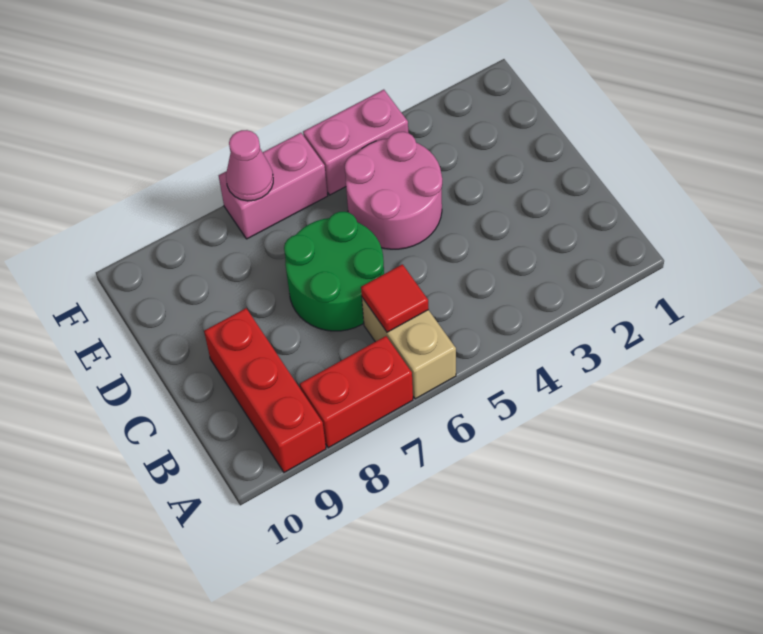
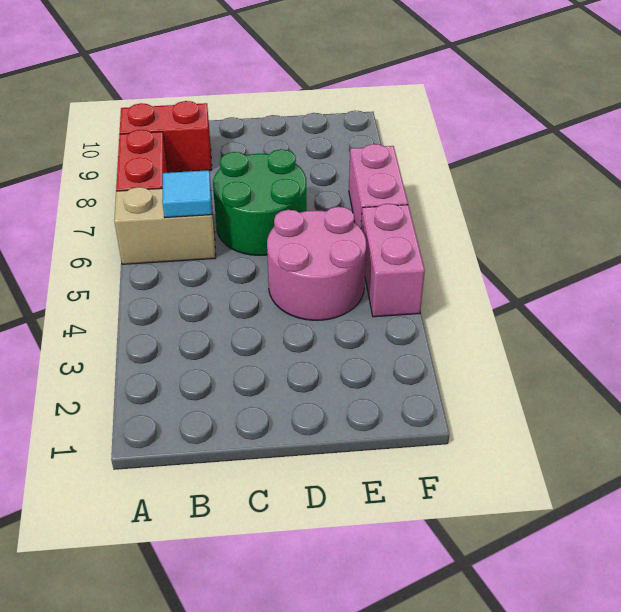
red brick A9:C9 level 1 -> red brick A9:B9 level 1
red tile B6 level 2 -> cyan tile B6 level 2
pink cone F7 level 2 -> none

